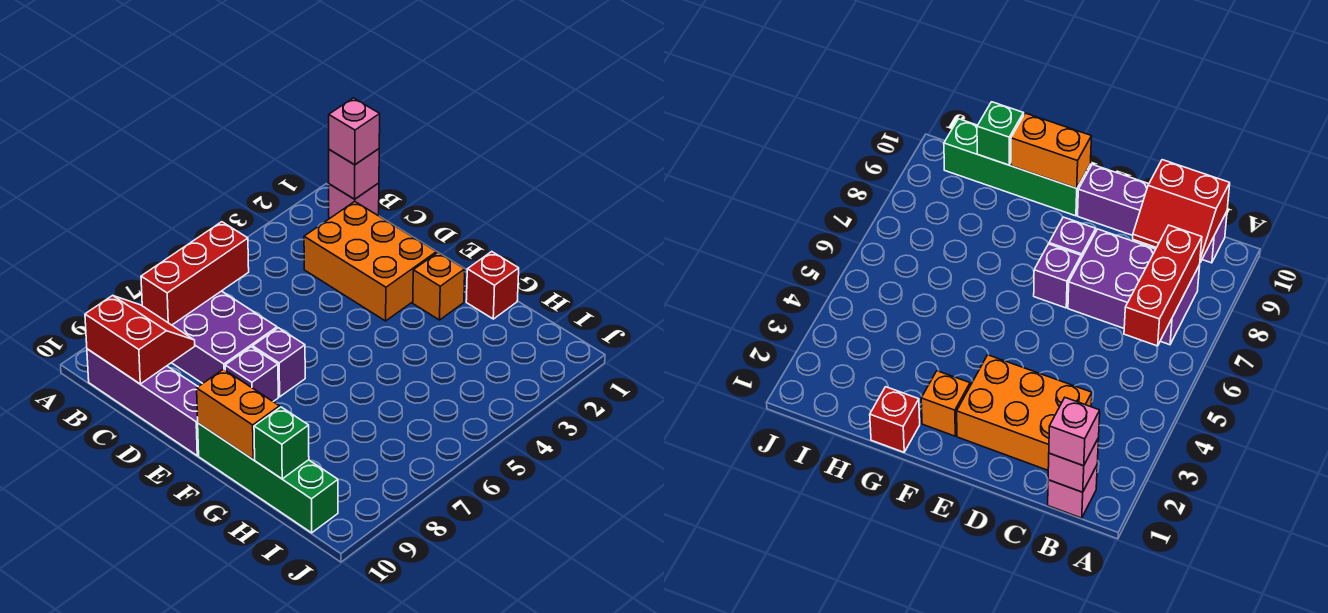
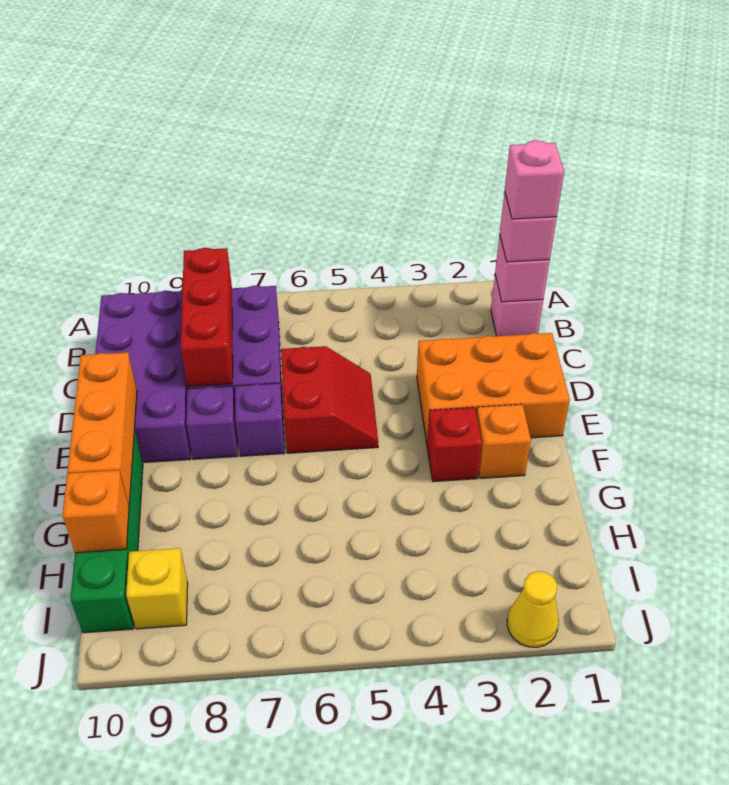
none -> pink brick B1 level 4
red brick B6:B8 level 2 -> red brick B8:D8 level 2
red slope B9:C10 level 2 top 10 -> red slope D5:E6 level 1 top 6
purple brick B10:E10 level 1 -> purple brick B9:E10 level 1
orange brick C2:E3 level 1 -> orange brick D1:E3 level 1
orange brick F10:G10 level 2 -> orange brick E10:G10 level 2
red brick G1 level 1 -> red brick F3 level 1
green brick H10 level 2 -> orange brick H10 level 2
none -> yellow brick I9 level 1
none -> yellow cone J2 level 1

